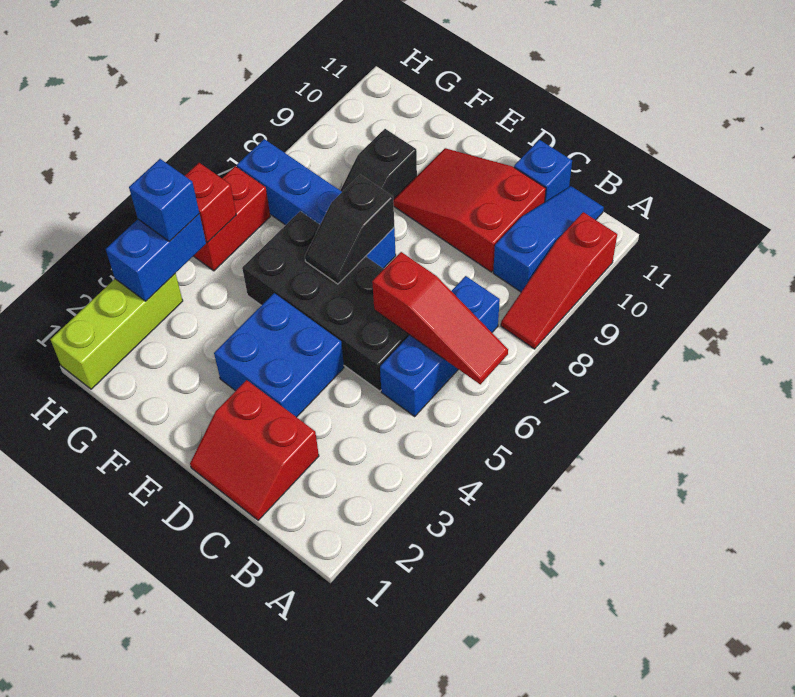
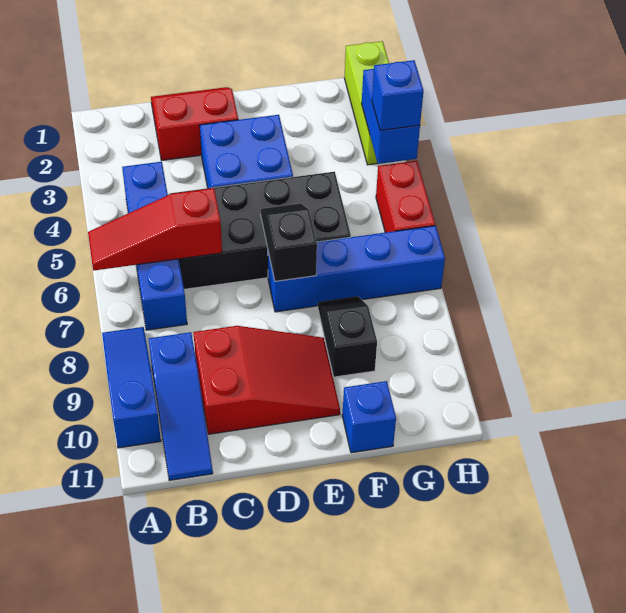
red slope A8:A10 level 1 top 10 -> blue slope A8:A10 level 1 top 10
blue brick B5:B7 level 1 -> blue brick B4:B7 level 1
blue brick C11 level 1 -> blue brick F11 level 1
red brick H5 level 2 -> none

